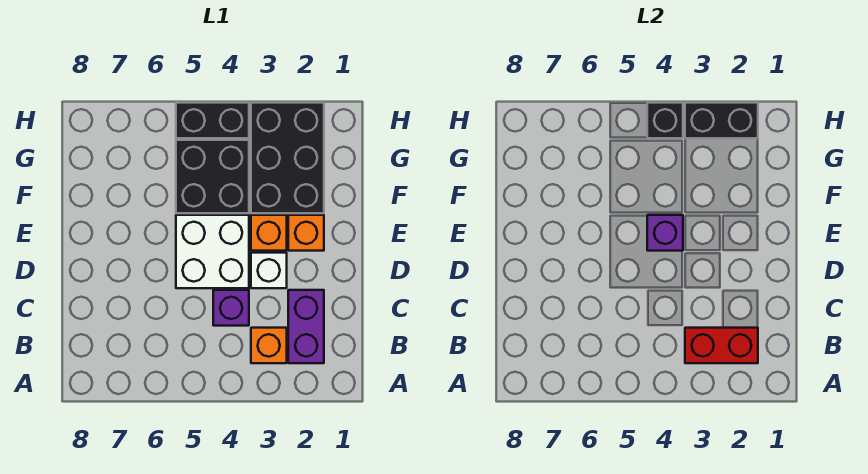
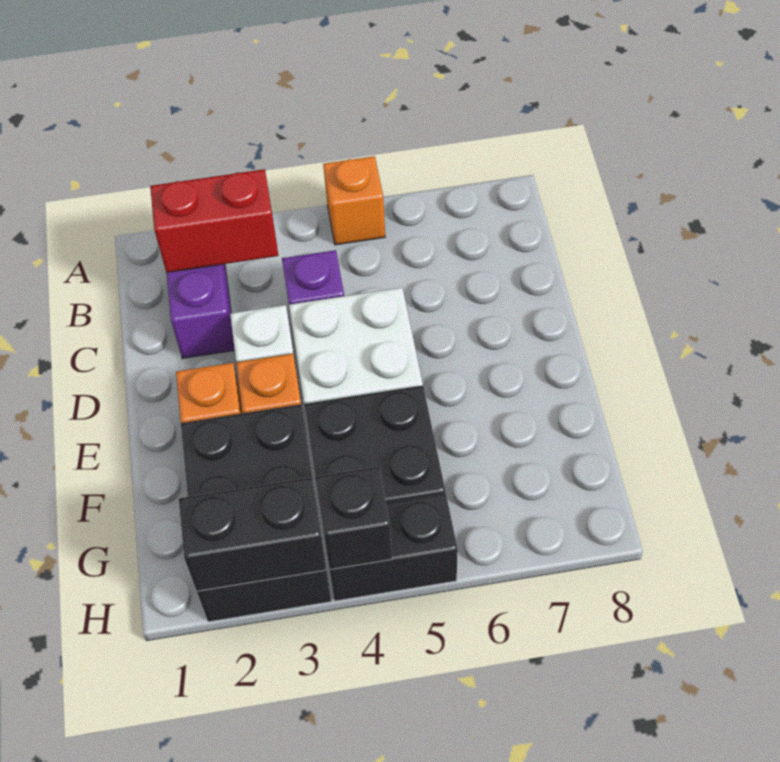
orange brick B3 level 1 -> orange brick A5 level 1
purple brick E4 level 2 -> none

